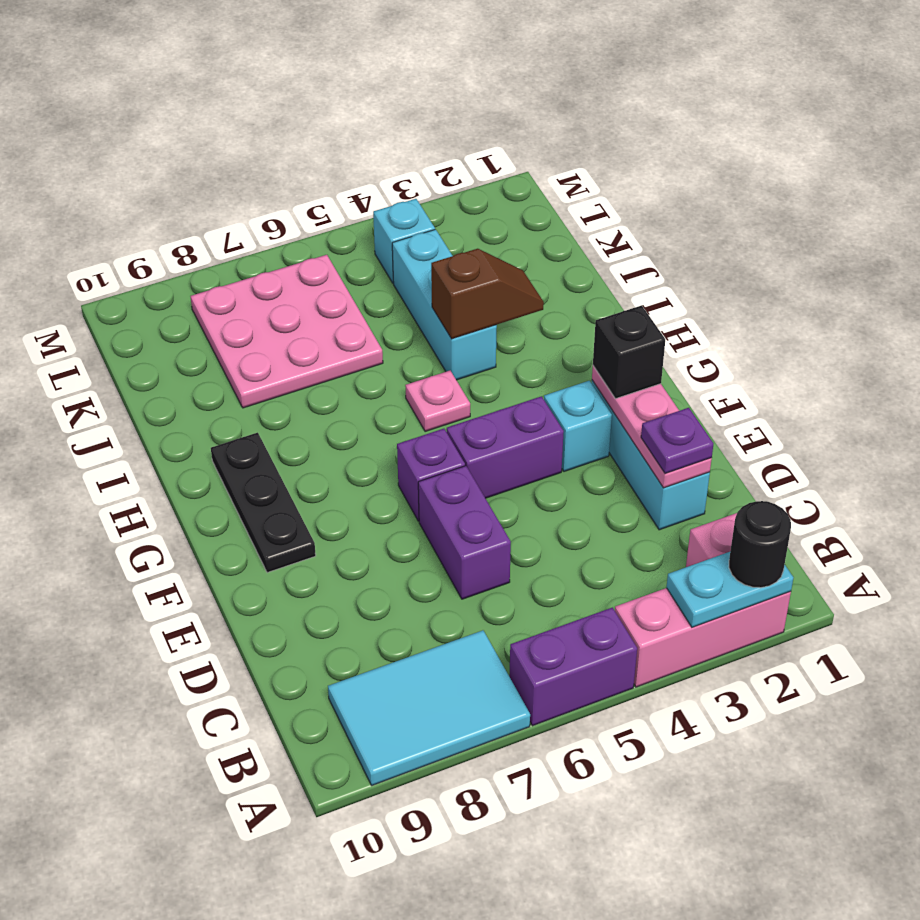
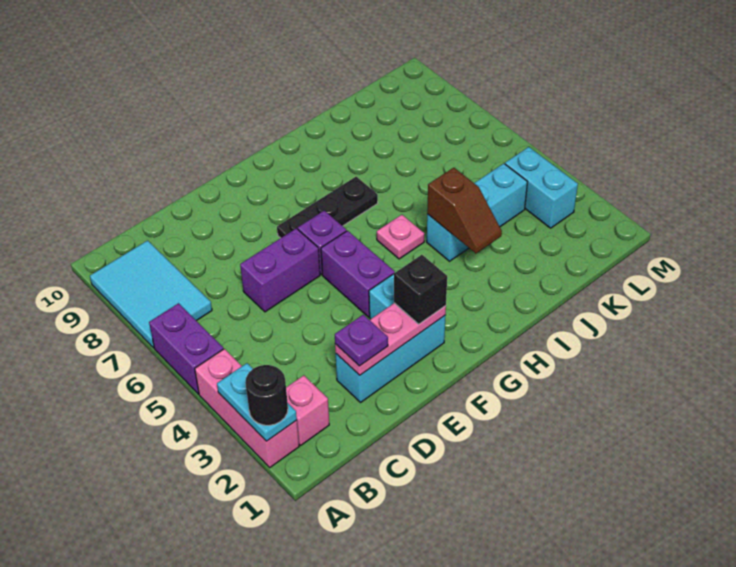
black plate F9:H9 level 1 -> black plate F7:H7 level 1
pink plate J6:L8 level 1 -> none
cyan brick L4 level 1 -> cyan brick L3:L4 level 1

